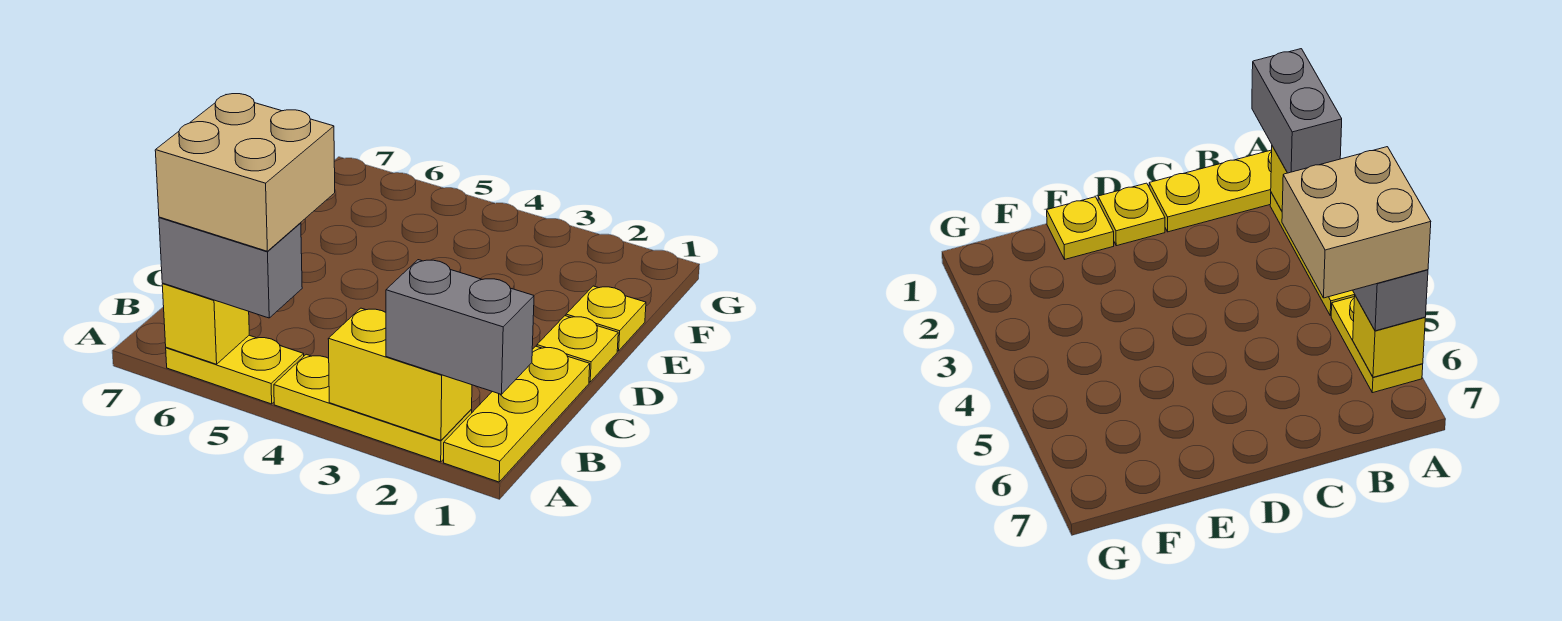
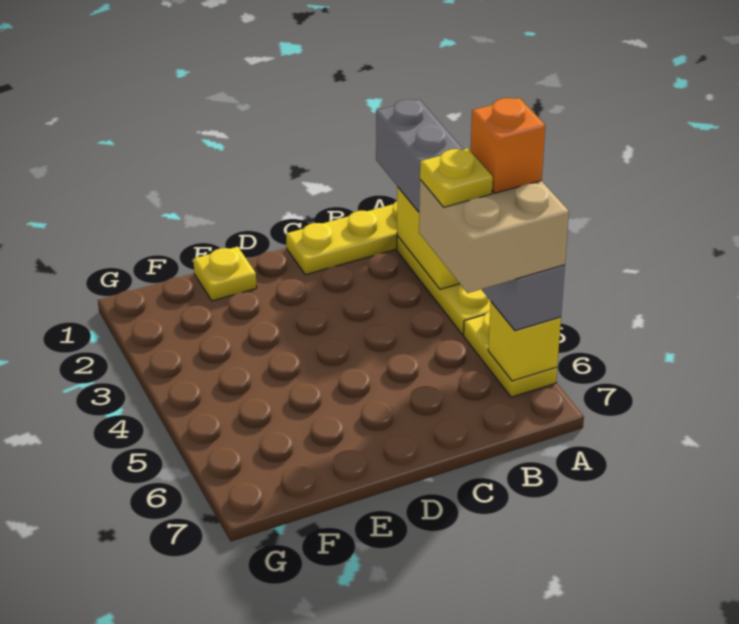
none -> orange brick A5 level 5
yellow plate D1 level 1 -> yellow plate B5 level 5

